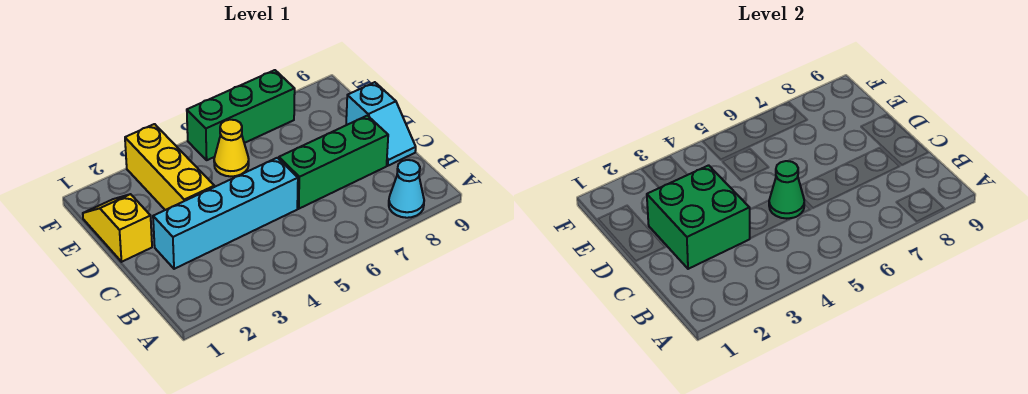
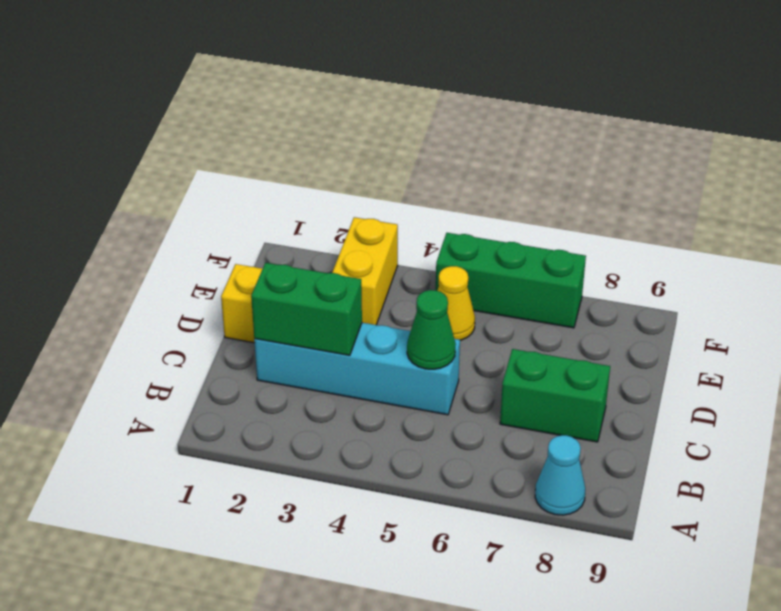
green brick C2:D3 level 2 -> green brick C2:C3 level 2
green brick C6:C8 level 1 -> green brick C7:C8 level 1
cyan slope C9:D9 level 1 top D -> none
yellow brick D3:F3 level 1 -> yellow brick E3:F3 level 1

